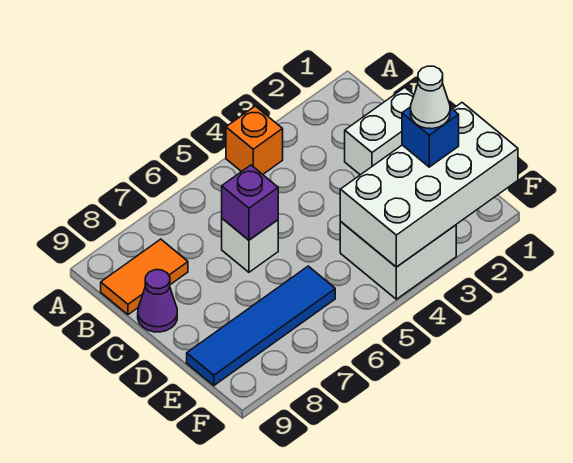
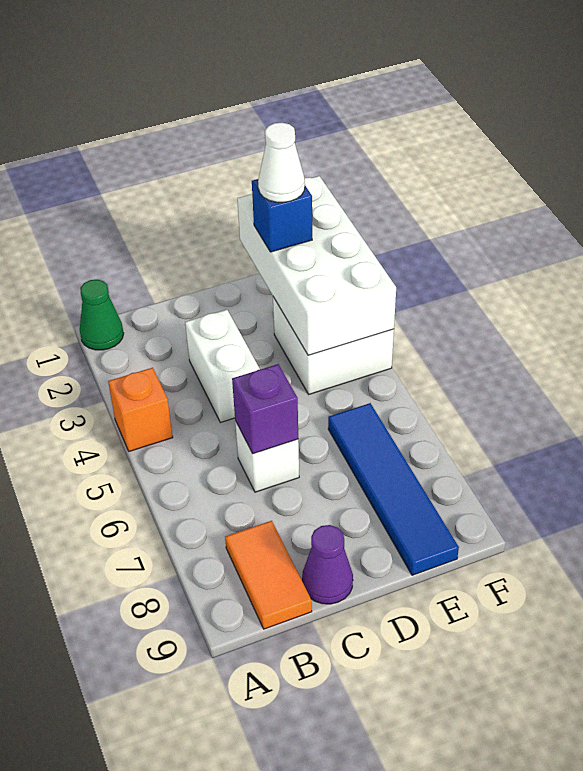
none -> green cone A1 level 1
white brick C1:C2 level 1 -> white brick C3:C4 level 1

